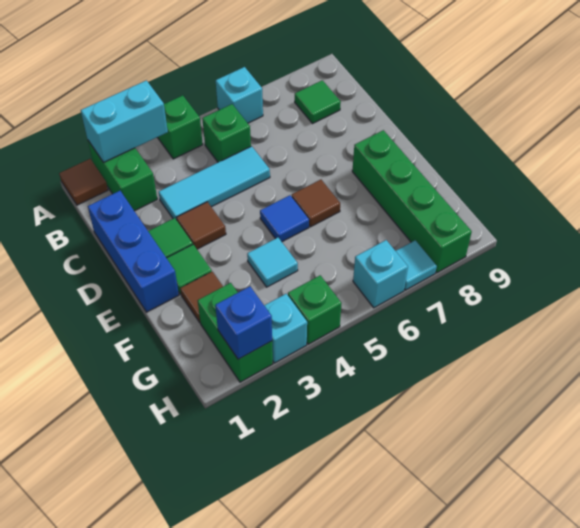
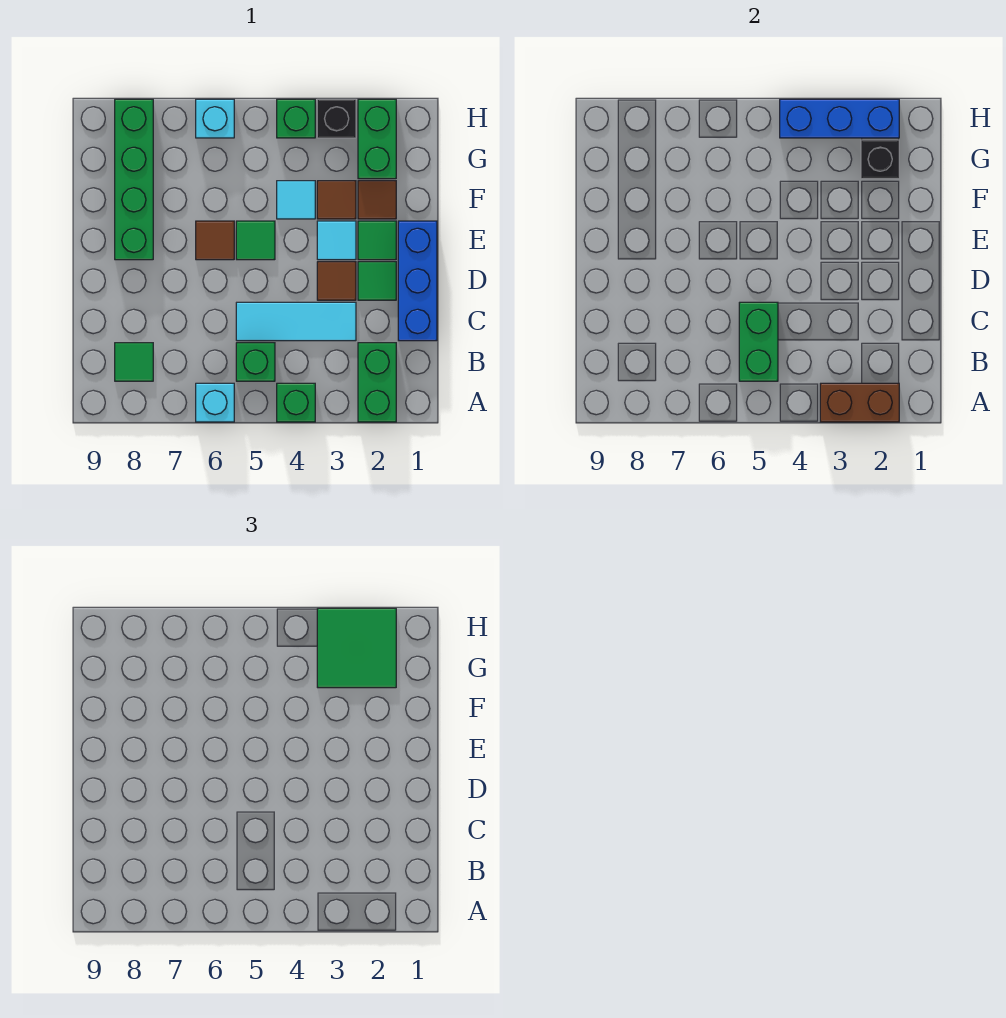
brown tile A1 level 1 -> brown tile F3 level 1
cyan brick A2:A3 level 2 -> brown brick A2:A3 level 2
none -> green brick B5:C5 level 2
blue tile E5 level 1 -> green tile E5 level 1
none -> black brick G2 level 2
none -> green tile G2:H3 level 3
blue brick H2 level 2 -> blue brick H2:H4 level 2
cyan brick H3 level 1 -> black brick H3 level 1
cyan tile H7 level 1 -> cyan tile E3 level 1

